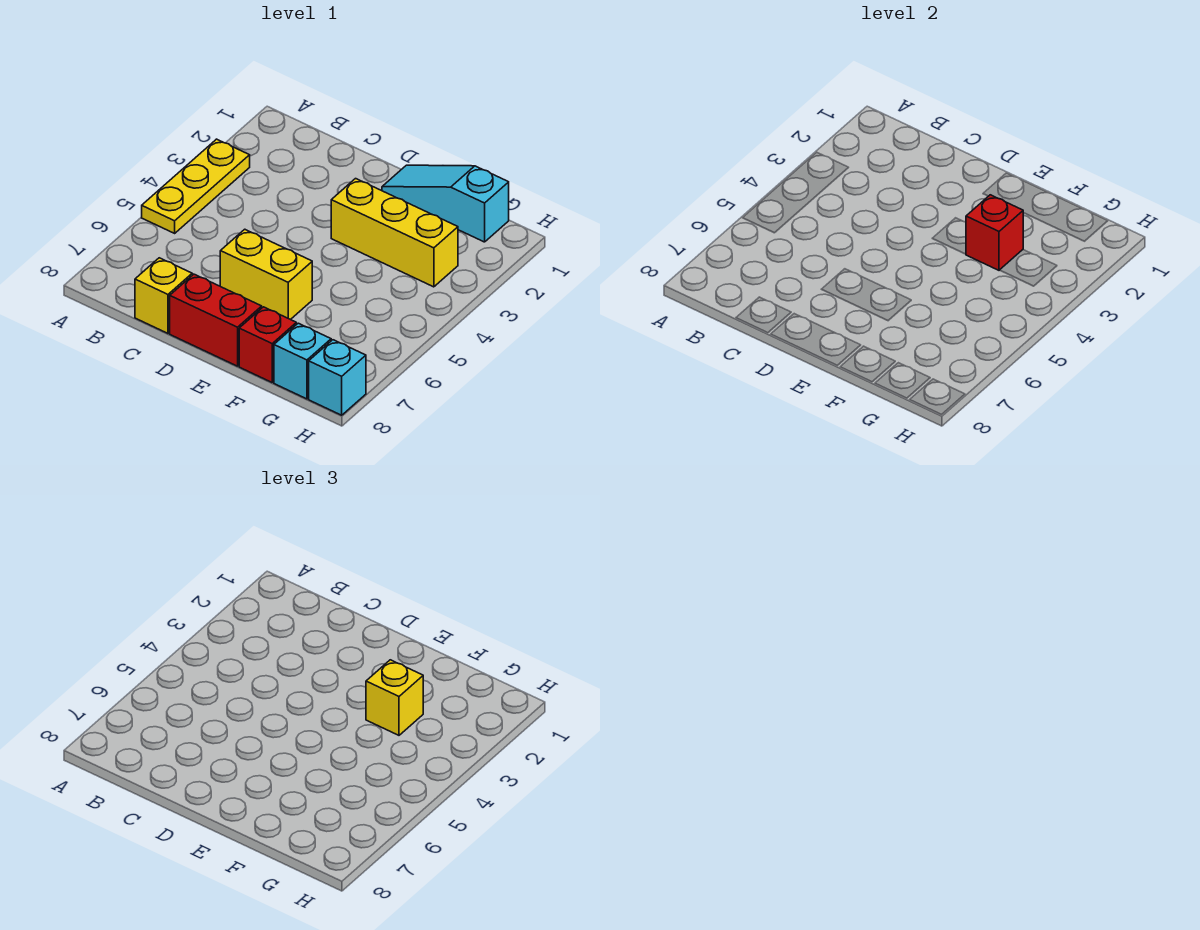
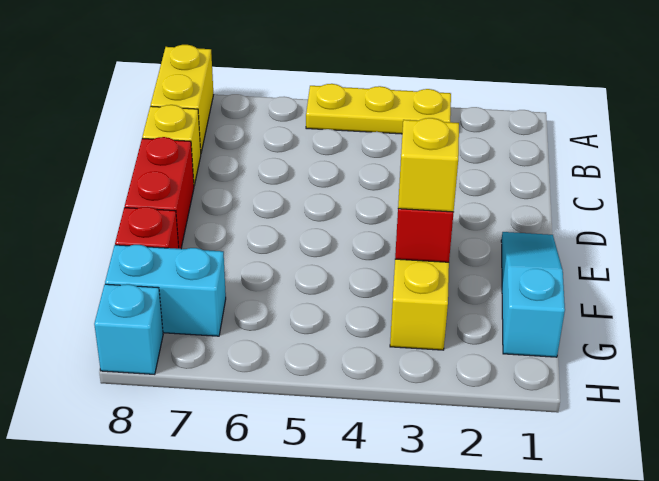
yellow brick D6:E6 level 1 -> yellow brick A8:B8 level 1
cyan brick G8 level 1 -> cyan brick G7:G8 level 1

